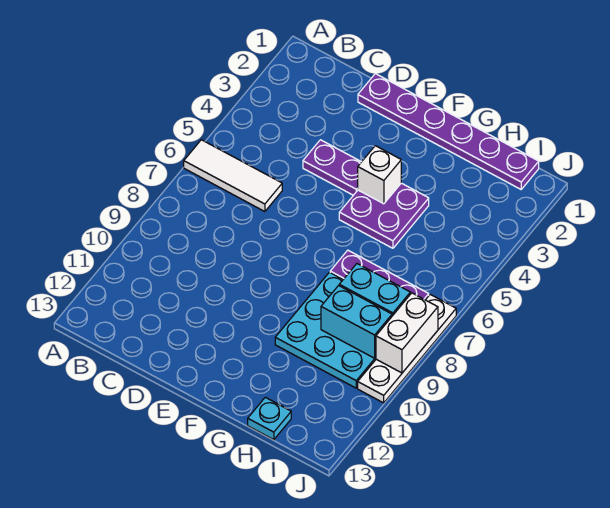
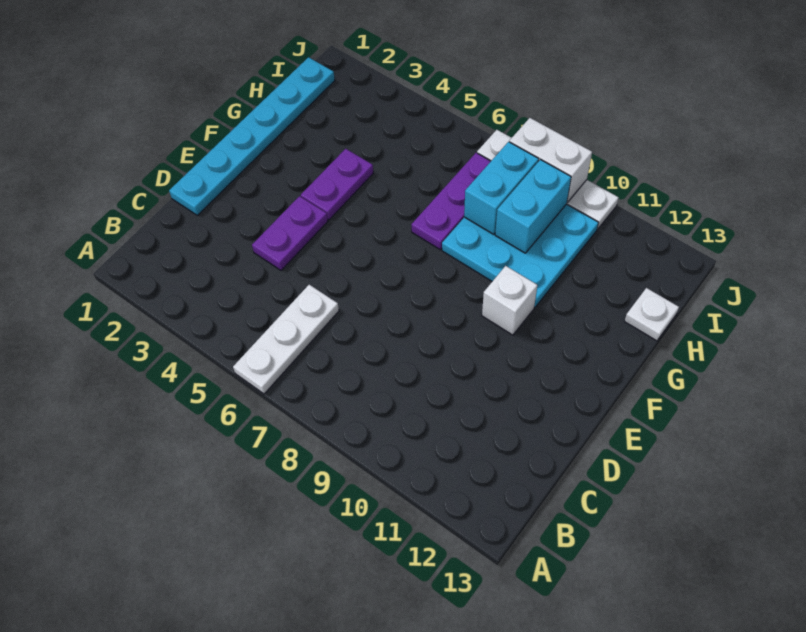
white tile A6:C6 level 1 -> white plate A6:C6 level 1
purple plate D1:I1 level 1 -> cyan plate D1:I1 level 1
purple plate F4:G5 level 1 -> purple plate F4:G4 level 1
white brick F4 level 2 -> white brick F10 level 1
cyan plate H13 level 1 -> white plate H13 level 1

